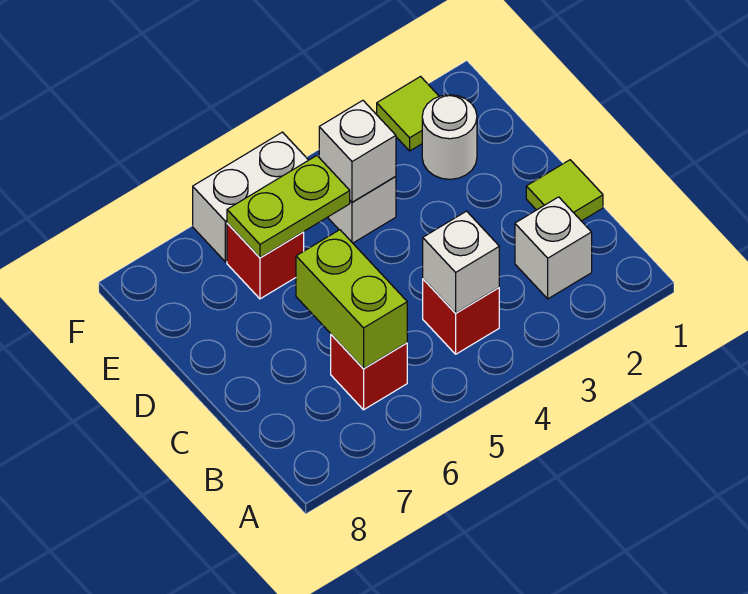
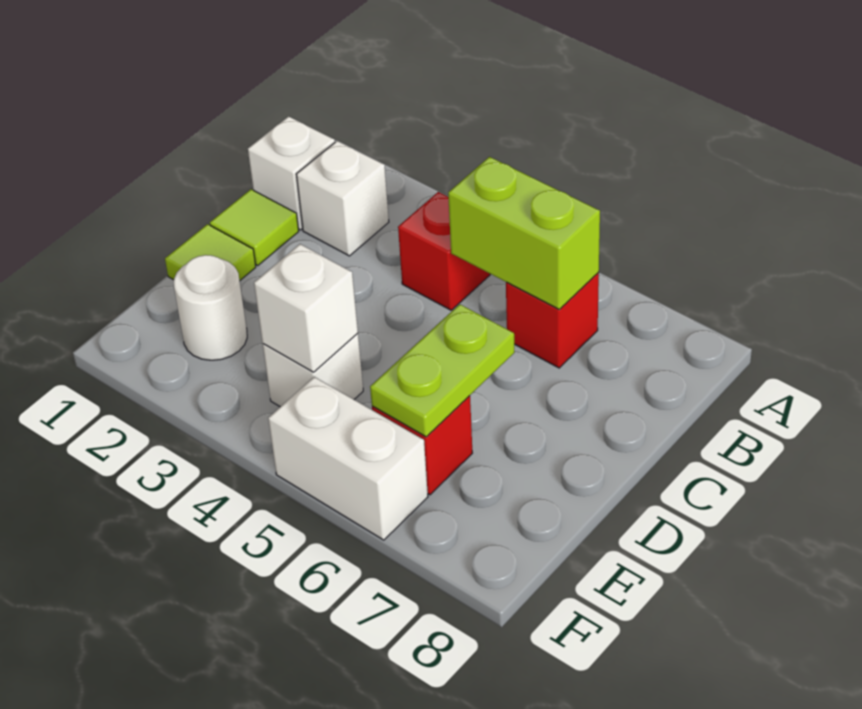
white brick B4 level 2 -> white brick B1 level 1
lime brick B6:C6 level 2 -> lime brick B5:B6 level 2
lime plate E5:E6 level 2 -> lime plate D6:E6 level 2
lime tile F2 level 1 -> lime tile D1 level 1

